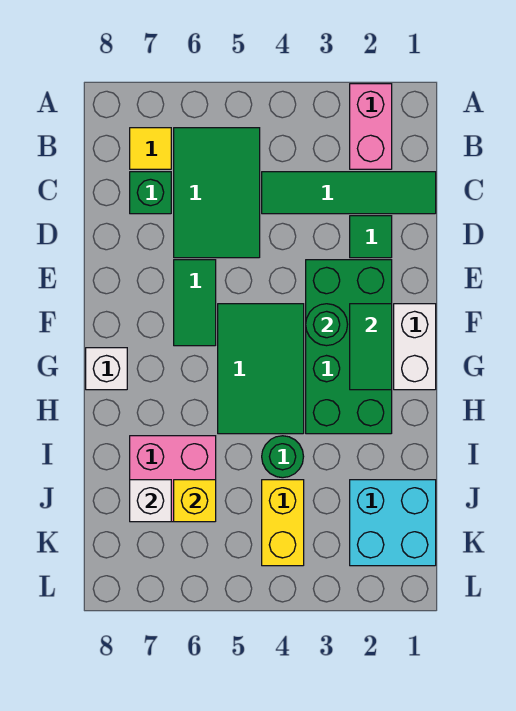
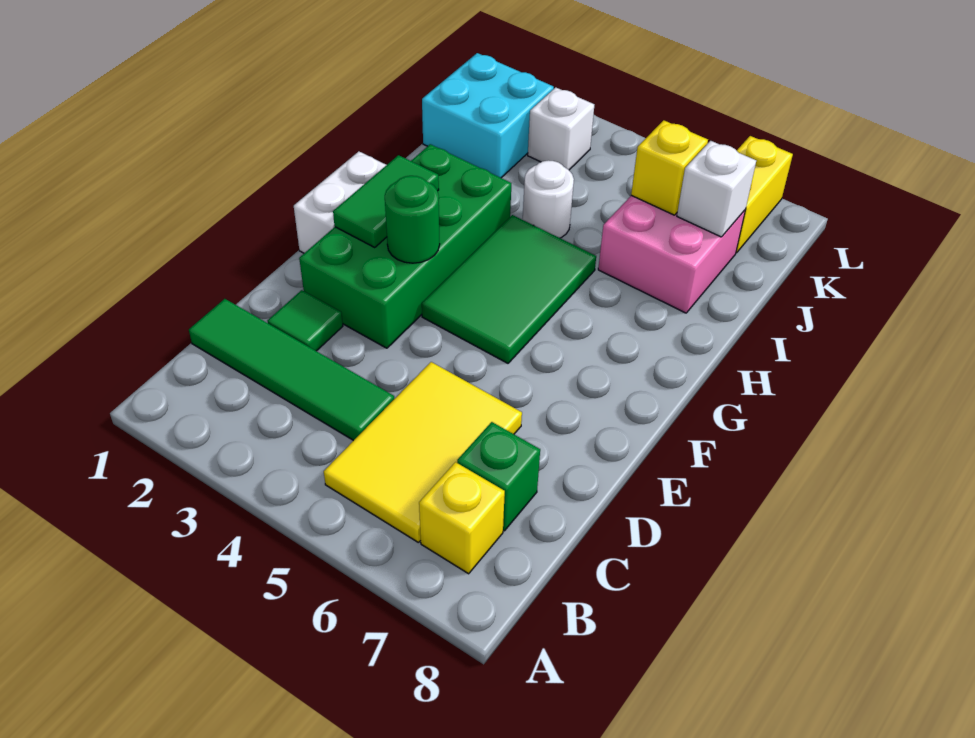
pink brick A2:B2 level 1 -> none
green tile B5:D6 level 1 -> yellow tile B5:D6 level 1
yellow tile B7 level 1 -> yellow brick B7 level 1
green tile E6:F6 level 1 -> none
white brick G8 level 1 -> white brick K3 level 1
green round brick I4 level 1 -> white round brick I4 level 1
yellow brick J4:K4 level 1 -> yellow brick K7:L7 level 1

